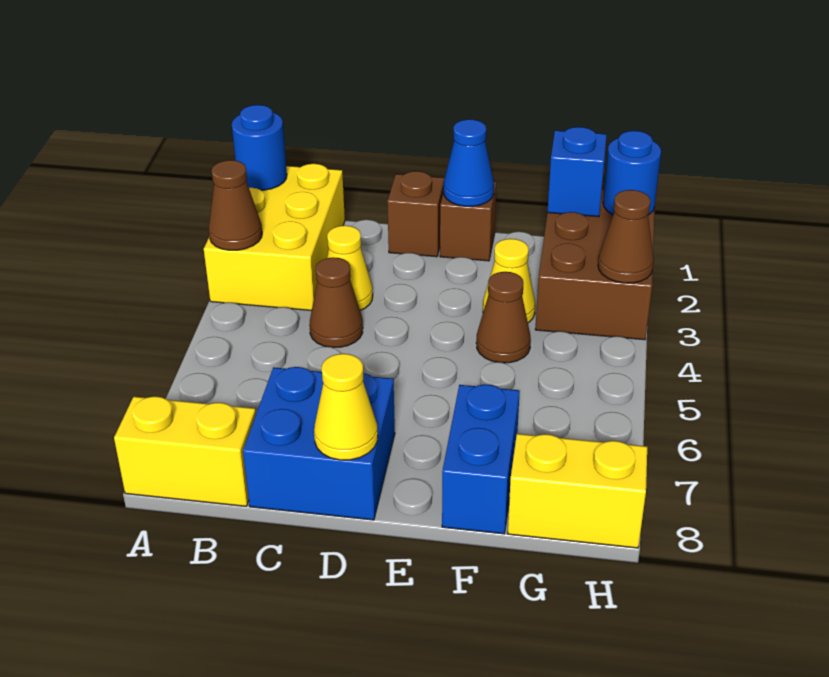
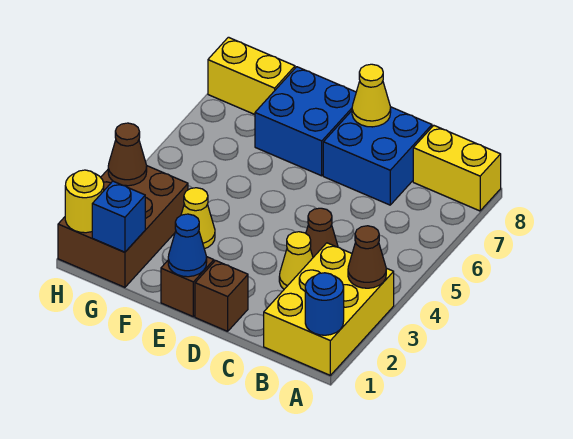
brown cone F4 level 1 -> none
blue brick F7:F8 level 1 -> blue brick E7:F8 level 1
blue round brick H1 level 2 -> yellow round brick H1 level 2

